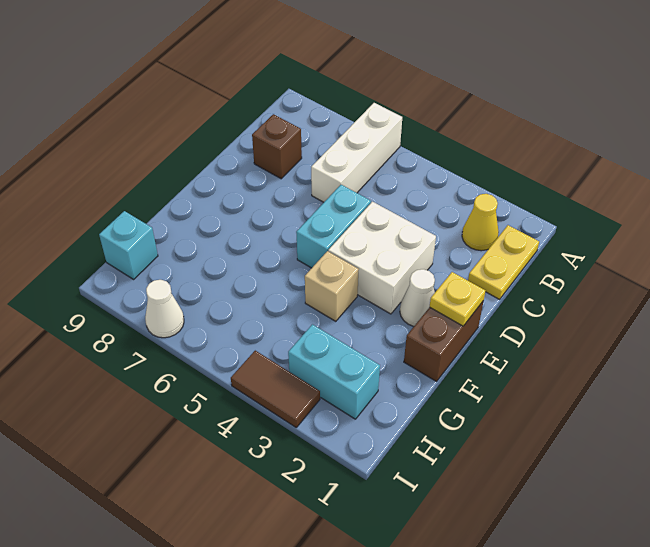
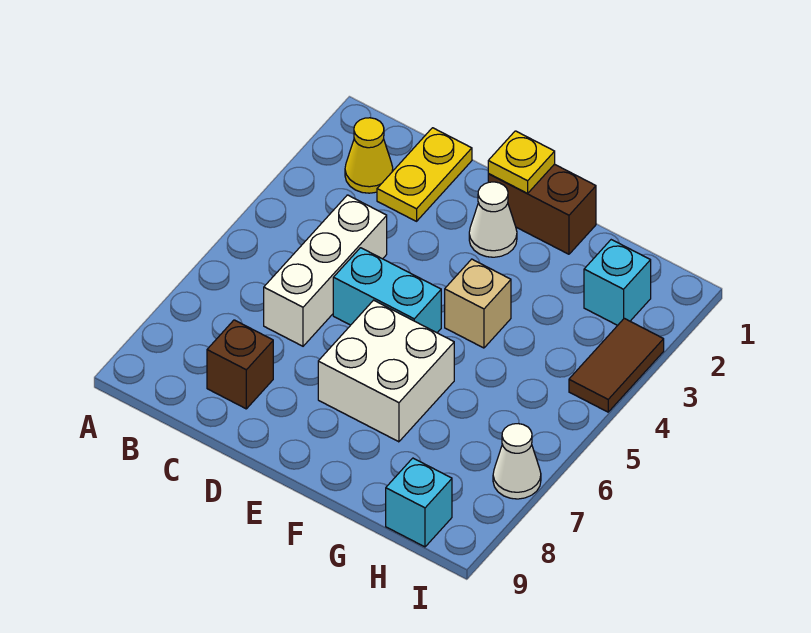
white brick A6:C6 level 1 -> white brick C4:C6 level 1
yellow plate B1:C1 level 1 -> yellow plate C1:C2 level 1
white brick D3:E4 level 1 -> white brick E6:F7 level 1
cyan brick H2:H3 level 1 -> cyan brick H2 level 1

